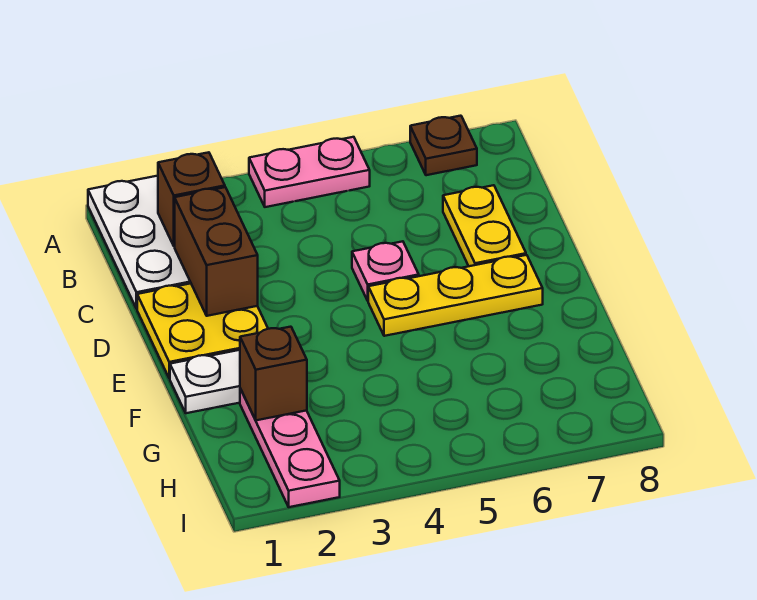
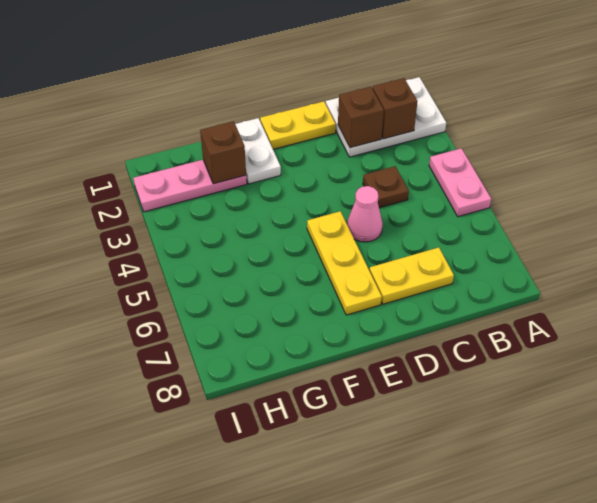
brown plate A7 level 1 -> brown plate C4 level 1
brown brick C2:D2 level 2 -> brown brick C2 level 2
yellow plate D1:E2 level 1 -> yellow plate D1:E1 level 1
pink plate D5 level 1 -> pink cone D5 level 1

